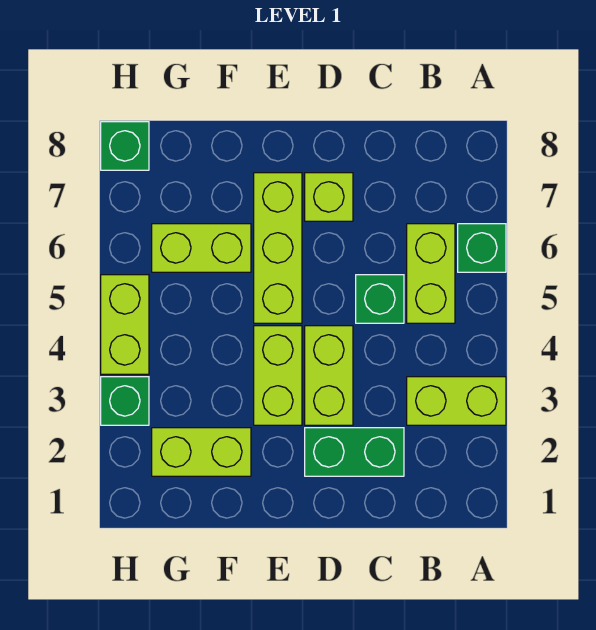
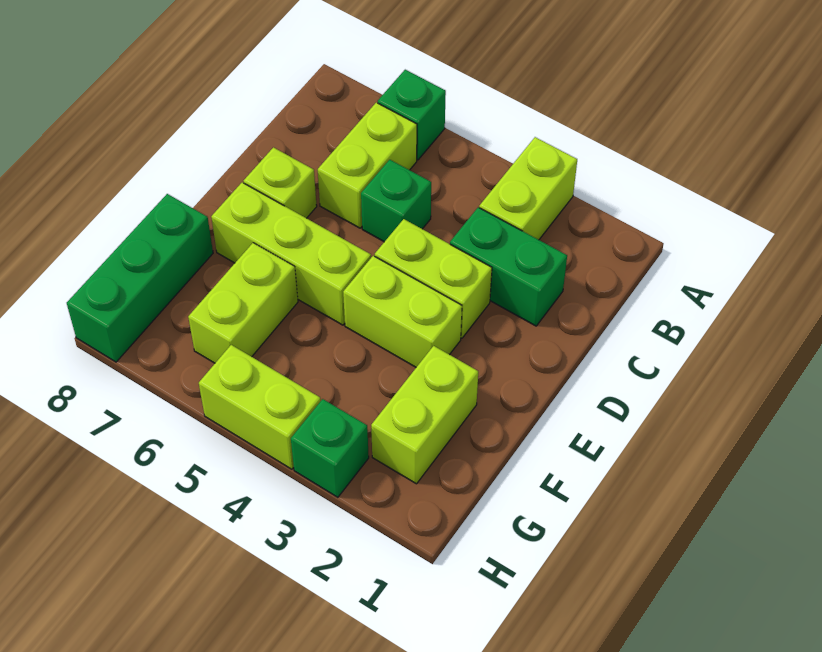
lime brick B5:B6 level 1 -> lime brick B6:C6 level 1
green brick C2:D2 level 1 -> green brick C2:C3 level 1
green brick H8 level 1 -> green brick F8:H8 level 1

